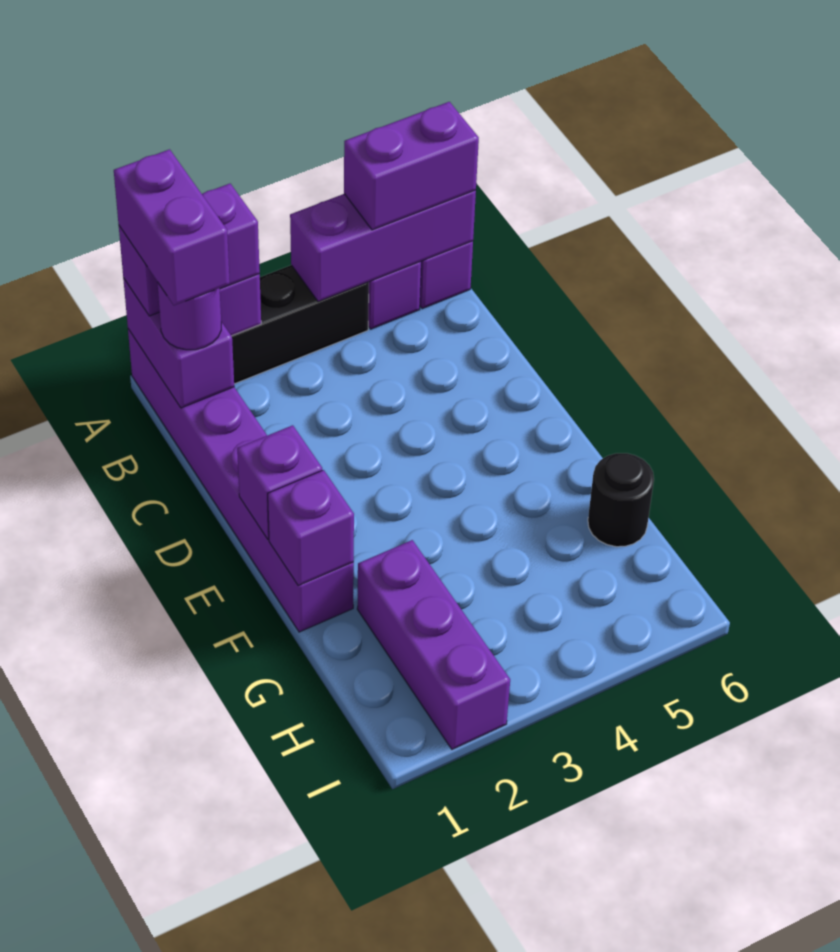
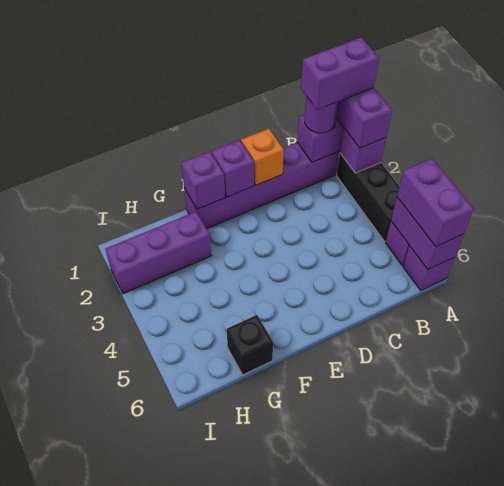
purple brick A4:A6 level 2 -> purple brick A5:A6 level 2
none -> orange brick D1 level 2
black round brick G6 level 1 -> black brick G6 level 1

